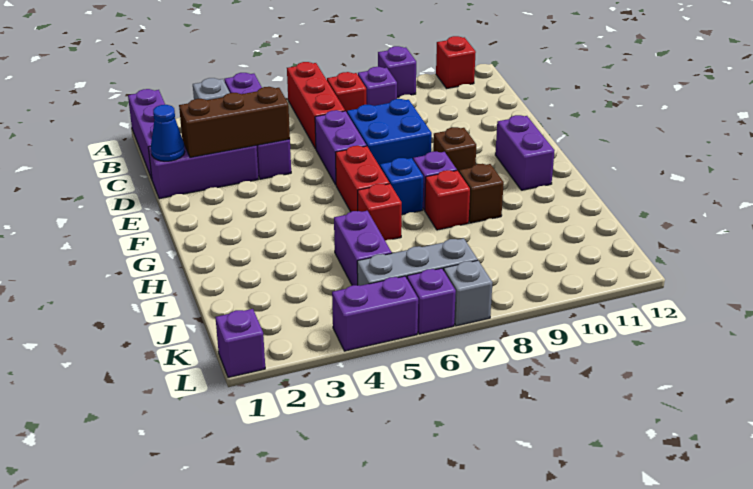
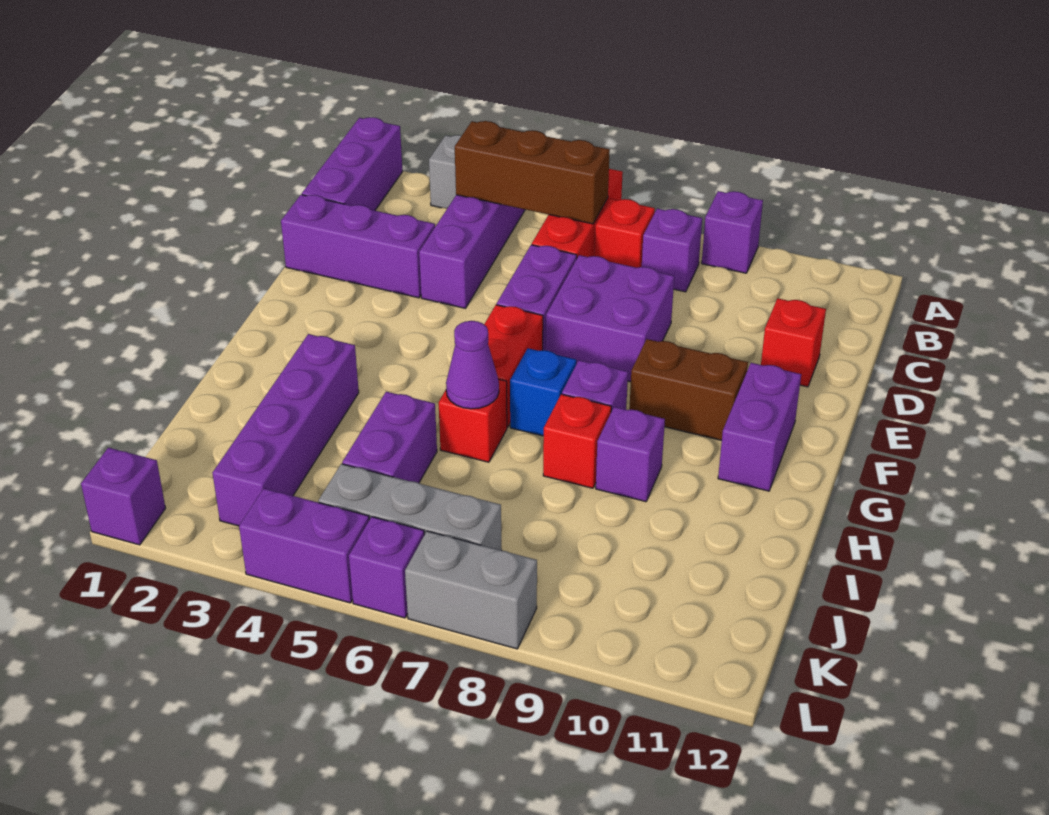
red brick A11 level 1 -> red brick D11 level 1
blue cone D1 level 2 -> none
brown brick D2:D4 level 2 -> brown brick B4:B6 level 2
blue brick D7:E8 level 1 -> purple brick D7:E8 level 1
brown brick F9 level 1 -> brown brick F9:F10 level 1
none -> purple brick H3:K3 level 1
none -> purple cone H6 level 2
brown brick H9 level 1 -> purple brick H9 level 1
grey brick L7 level 1 -> grey brick L7:L8 level 1

